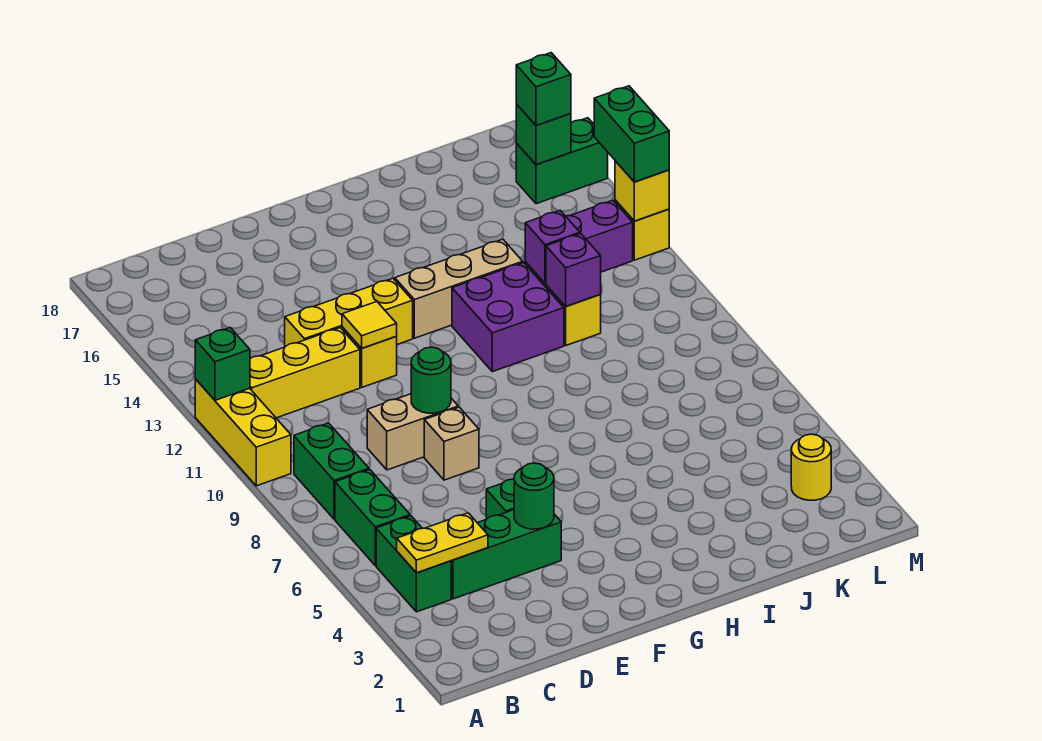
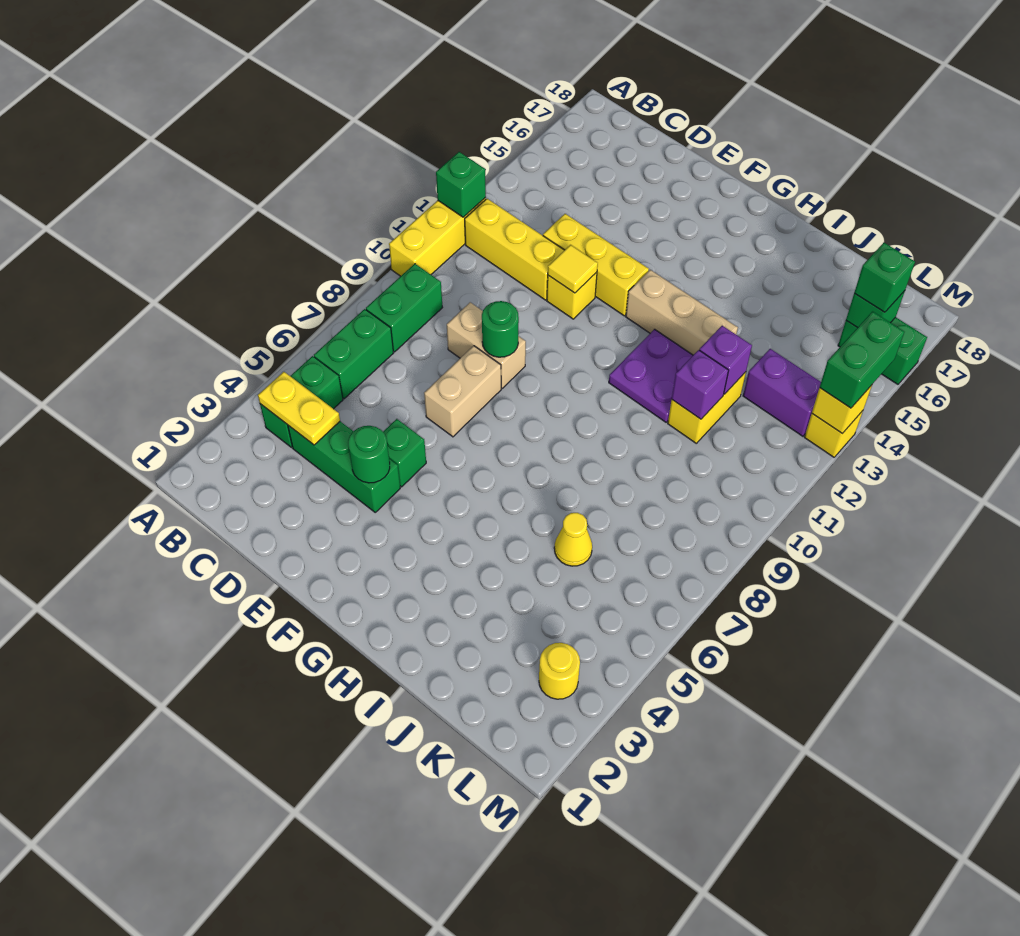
tan brick E8 level 1 -> tan brick E7:E8 level 1
purple brick H11:I12 level 1 -> purple plate H11:I12 level 1
none -> yellow cone J6 level 1

